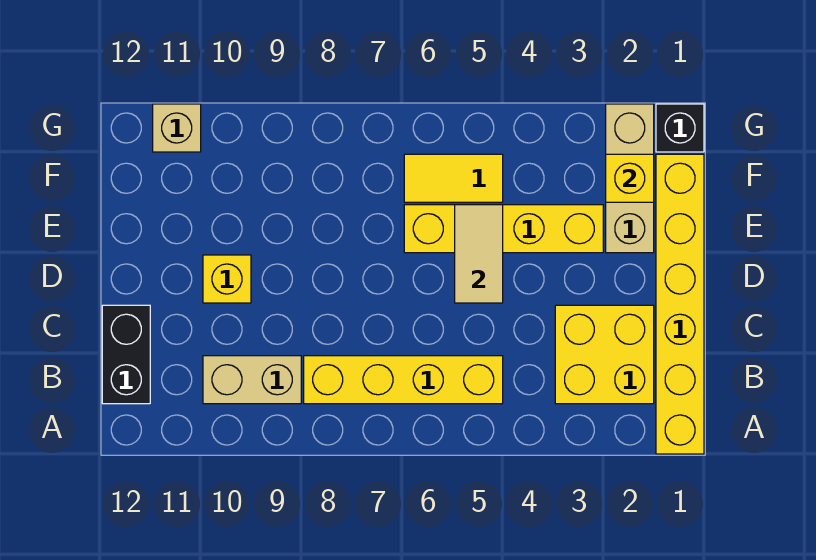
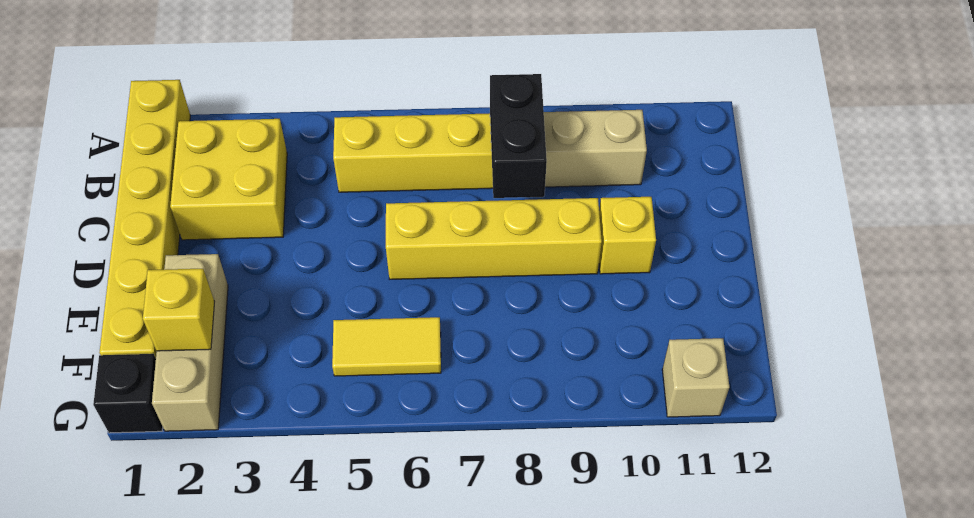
black brick B12:C12 level 1 -> black brick B8:C8 level 2
tan tile D5:E5 level 2 -> none
yellow brick E3:E6 level 1 -> yellow brick D6:D9 level 1

